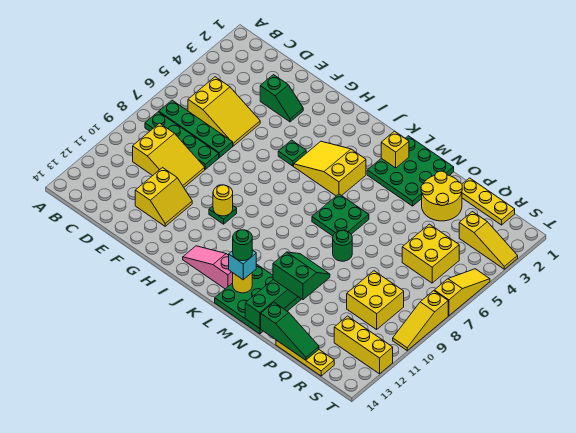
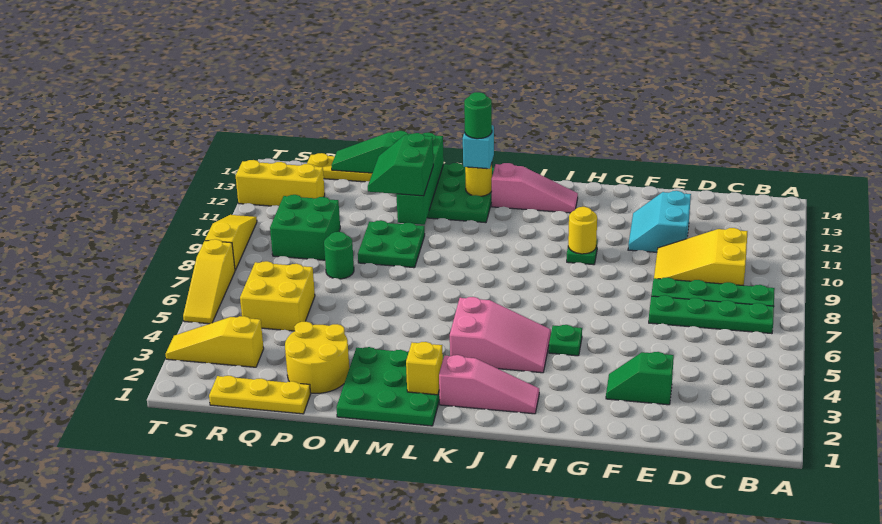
yellow slope C5:E6 level 1 top C -> none
yellow slope E11:F12 level 1 top E -> cyan slope E11:F12 level 1 top E
none -> pink slope I2:K2 level 1 top K
yellow slope I4:K5 level 1 top K -> pink slope I4:K5 level 1 top K
green plate L6:M7 level 1 -> green plate N9:O10 level 1
green round brick N8 level 1 -> green round brick P8 level 1
green slope N11:O12 level 3 top 12 -> green slope N11:O12 level 3 top N
yellow brick Q9:R10 level 1 -> green brick Q9:R10 level 1

